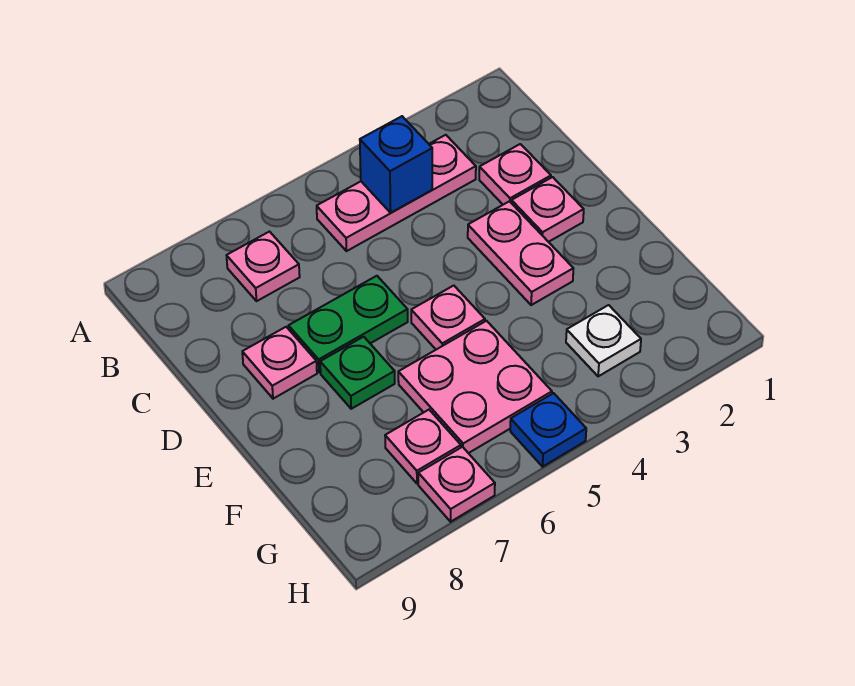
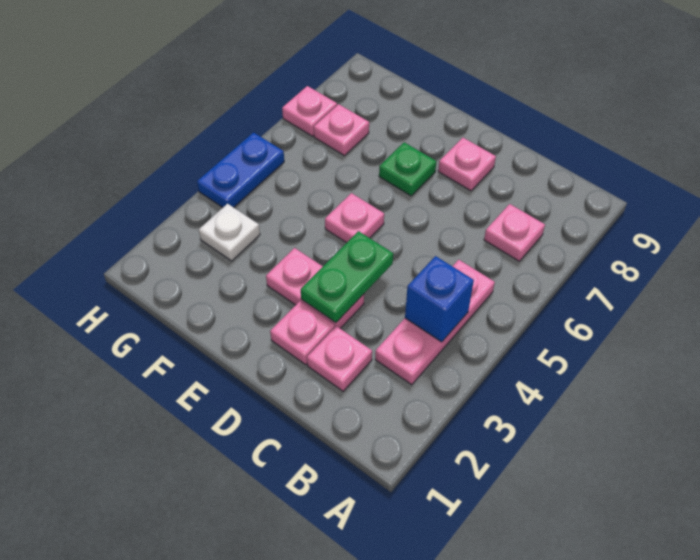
green plate D6:D7 level 1 -> green plate D3:D4 level 2
pink plate F5:G6 level 1 -> none
blue plate H5 level 1 -> blue plate H4:H5 level 1

